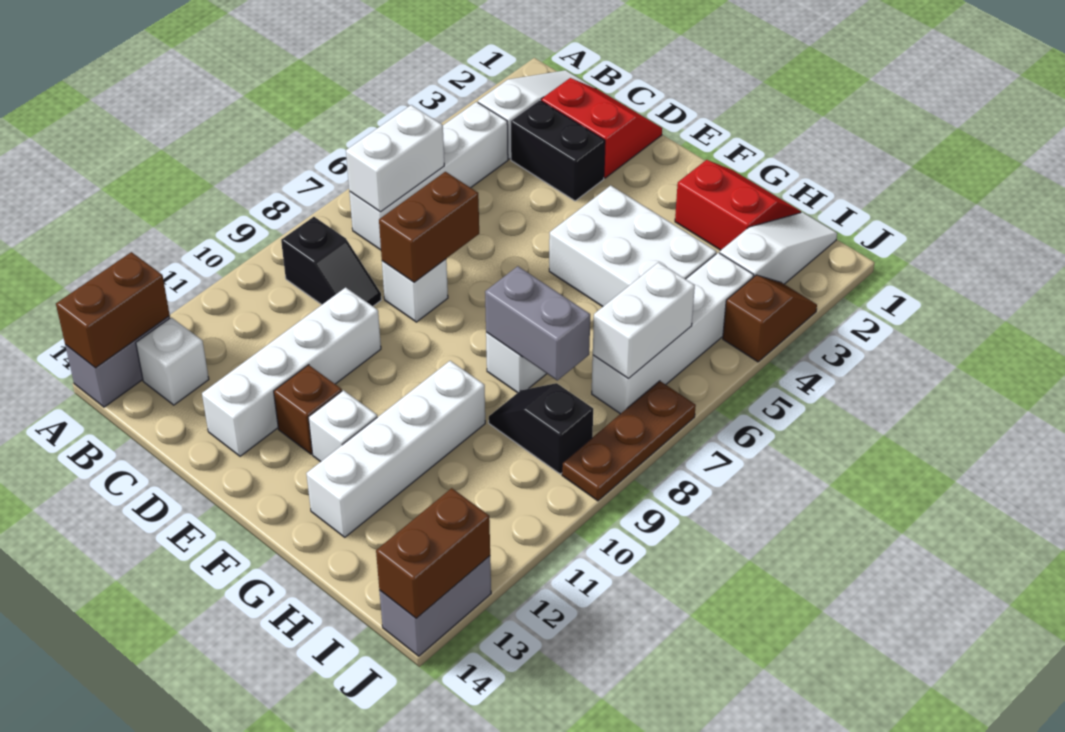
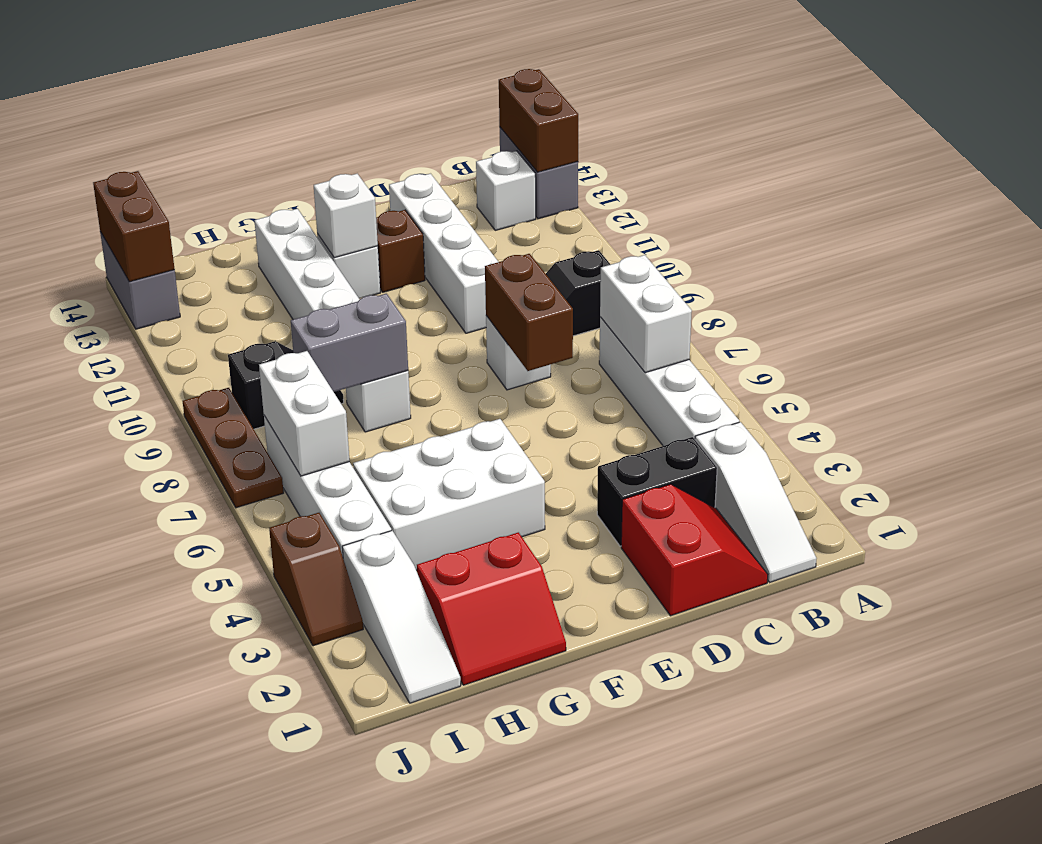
red slope C1:D2 level 1 top 2 -> red slope C1:D2 level 1 top D
none -> white brick F12 level 2

